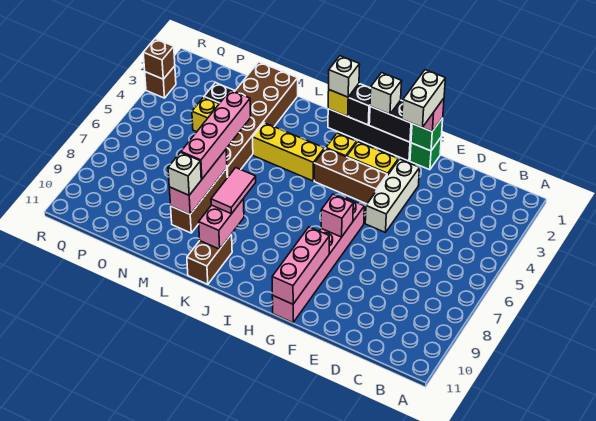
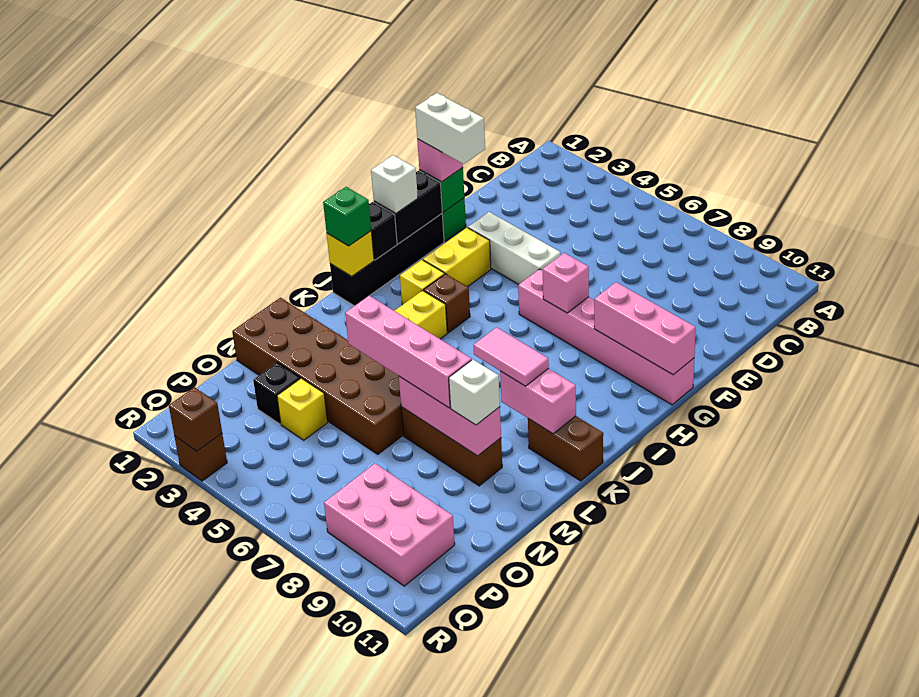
brown brick G4:I4 level 1 -> brown brick I4 level 1
white brick J1 level 3 -> green brick J1 level 3
none -> pink brick P8:Q10 level 1

